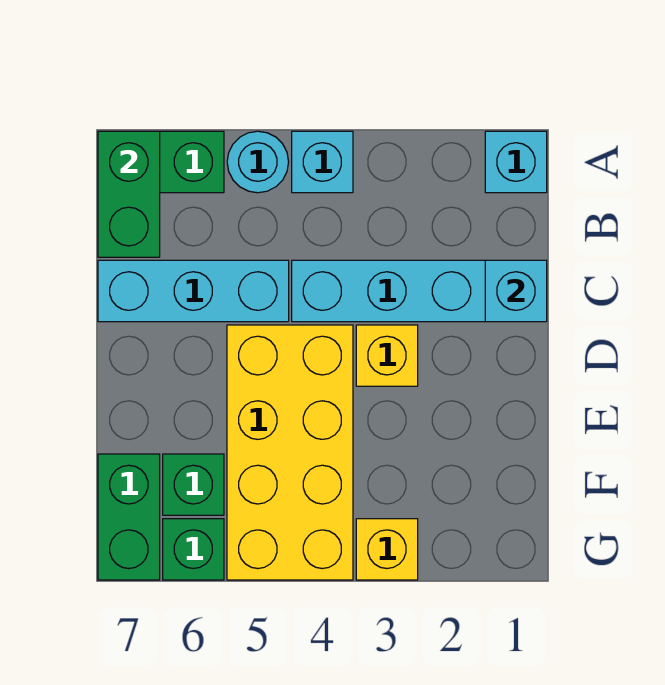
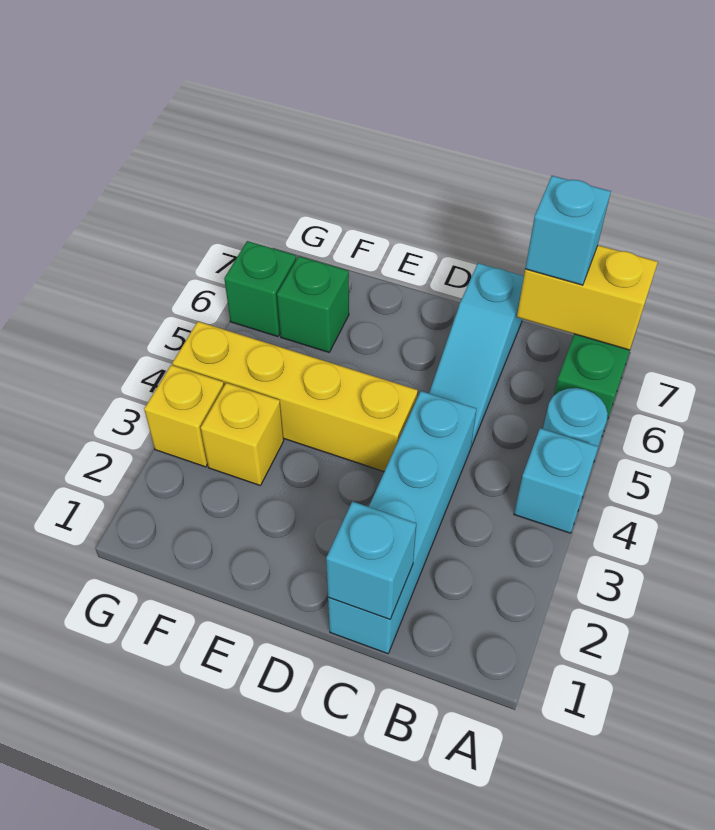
cyan brick A1 level 1 -> cyan brick B7 level 3
green brick A7:B7 level 2 -> yellow brick A7:B7 level 2
cyan brick C5:C7 level 1 -> cyan slope C5:C7 level 1 top 7
yellow brick D3 level 1 -> yellow brick F3 level 1
yellow brick D4:G5 level 1 -> yellow brick D4:G4 level 1
green brick F7:G7 level 1 -> none

